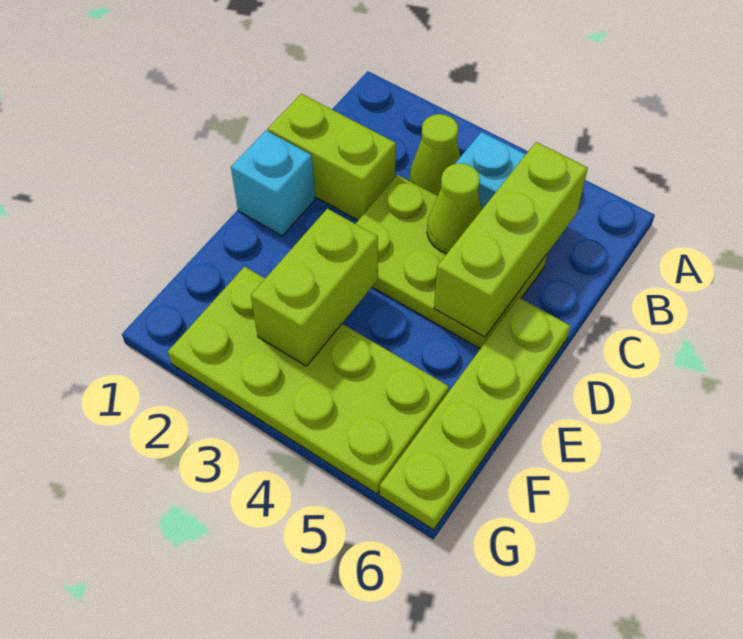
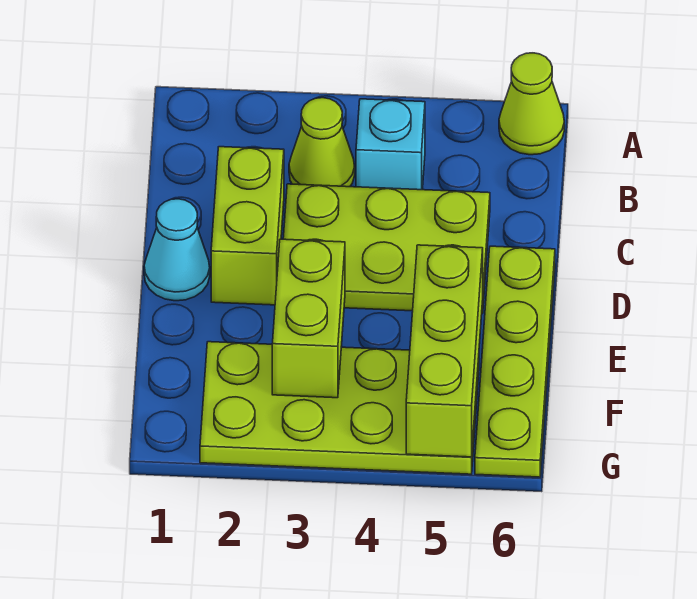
lime brick B5:D5 level 2 -> lime brick E5:G5 level 2
lime brick C1:C2 level 1 -> lime brick C2:D2 level 1
lime cone C4 level 2 -> lime cone A6 level 1
cyan brick D1 level 1 -> cyan cone D1 level 1

